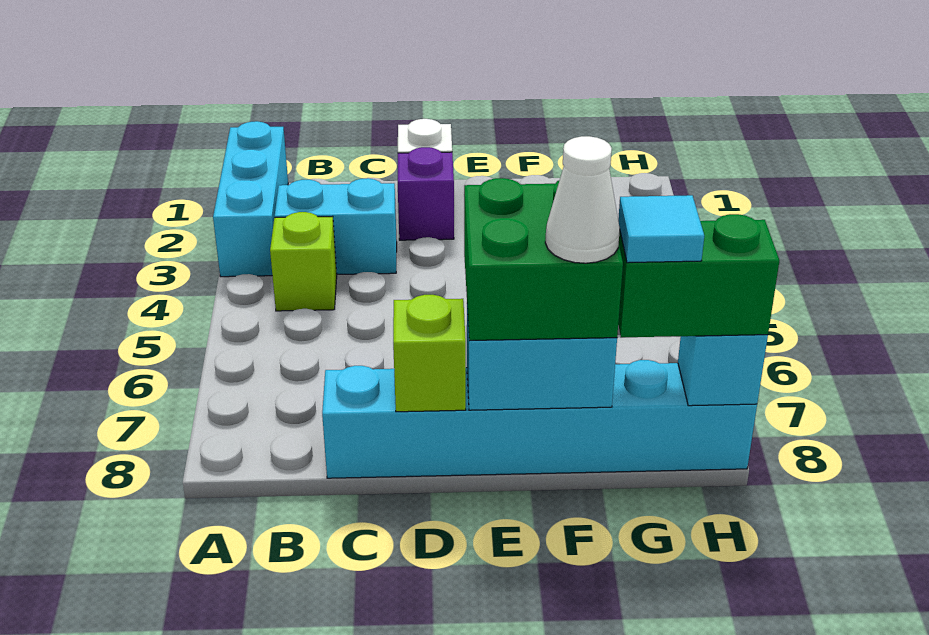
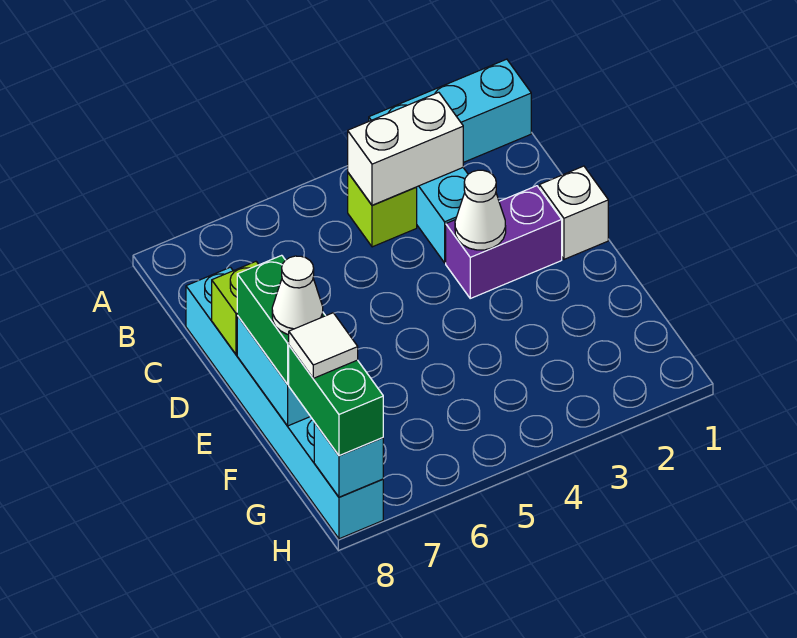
none -> white brick B3:B4 level 2
purple brick D2 level 1 -> purple brick D2:D3 level 1
none -> white cone D3 level 2
green brick E7:F8 level 3 -> green brick E8:F8 level 3
cyan tile G8 level 4 -> white tile G8 level 4

